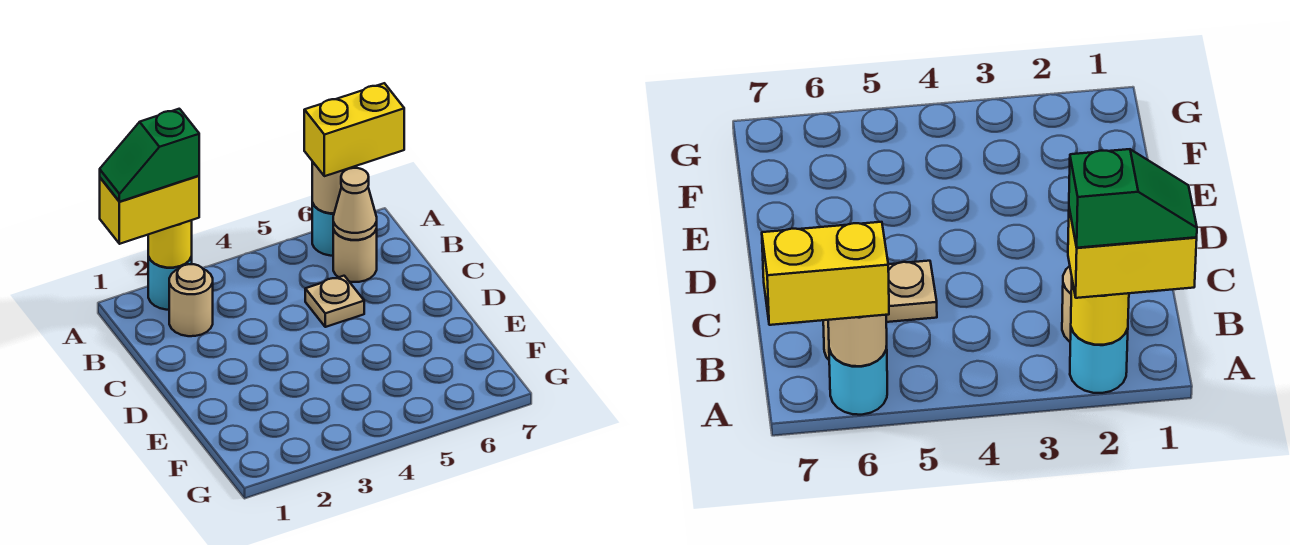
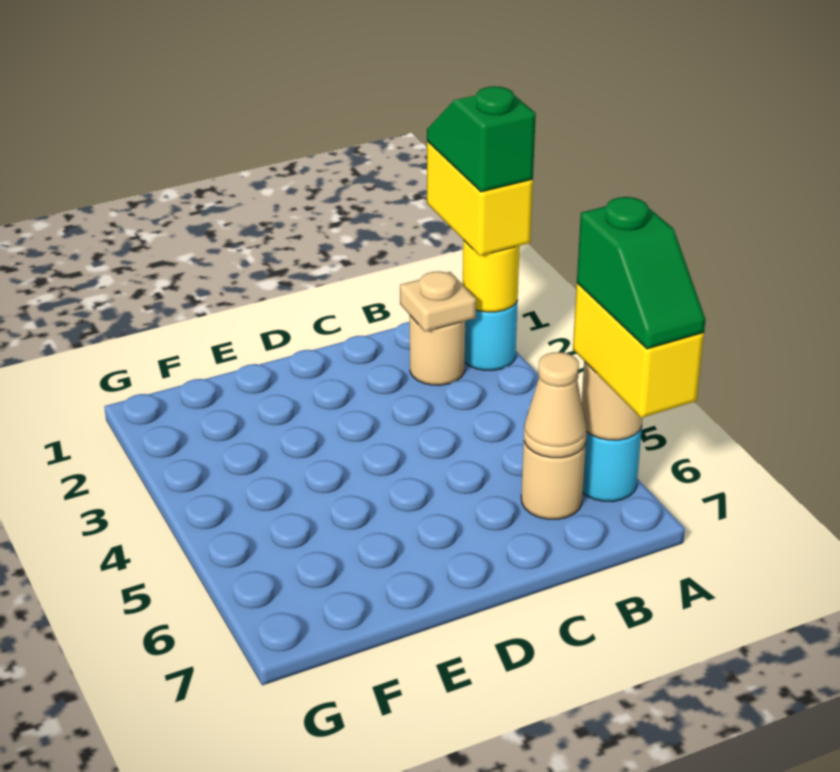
none -> green slope A6:A7 level 4 top 6
tan plate C5 level 1 -> tan plate B2 level 2

